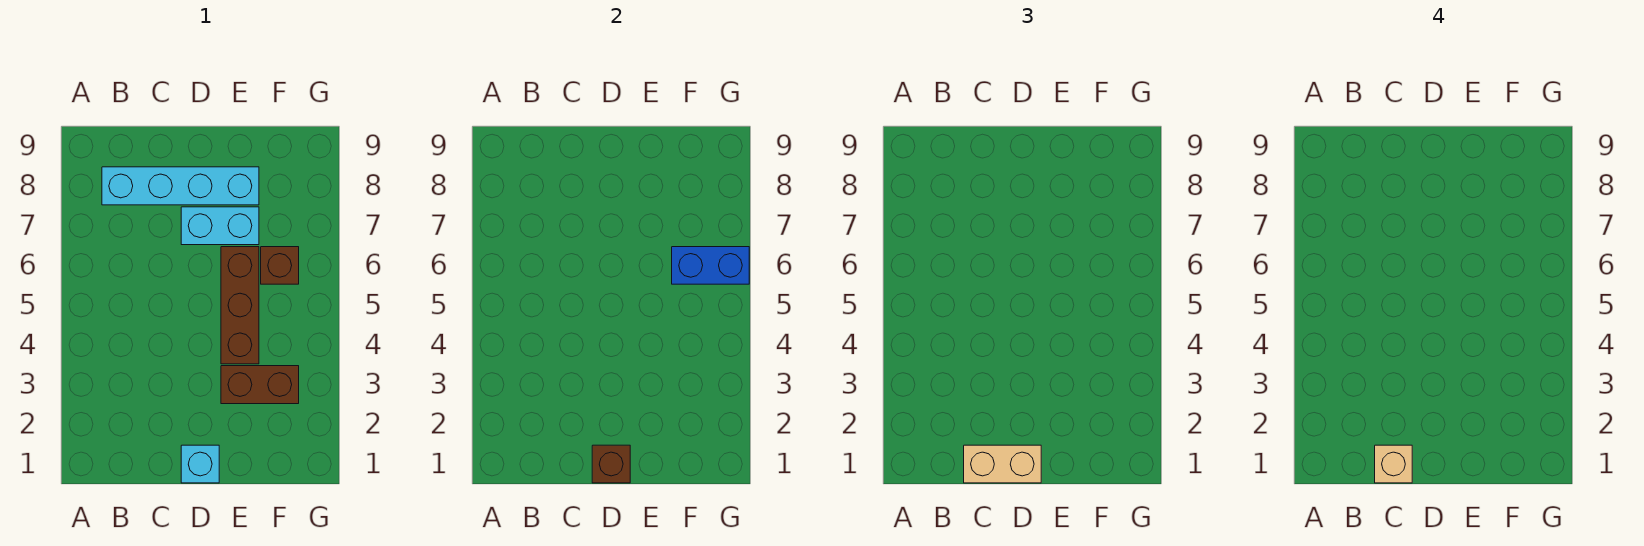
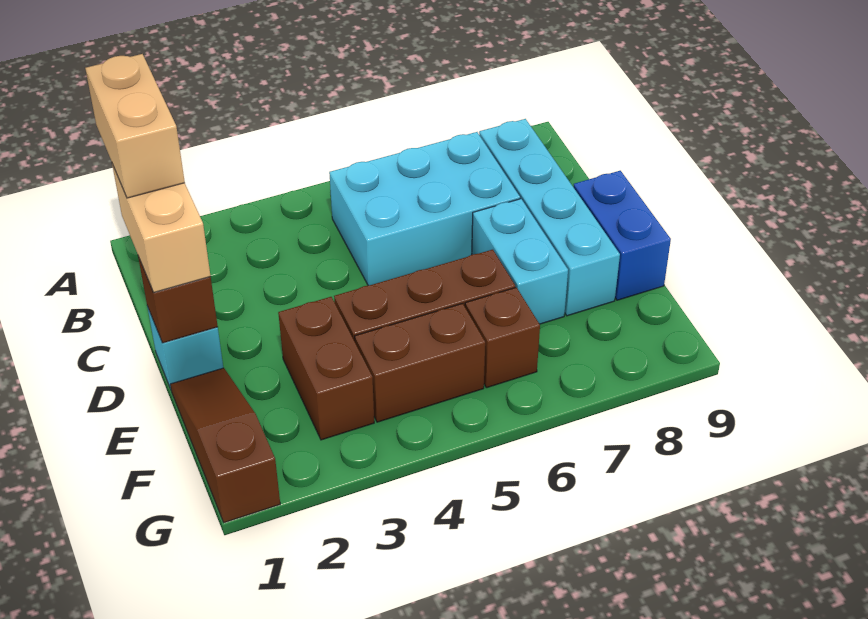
none -> cyan brick B5:C7 level 1
tan brick C1 level 4 -> tan brick B1:C1 level 4
none -> brown slope E1:G1 level 1 top G
none -> brown brick F4:F5 level 1
blue brick F6:G6 level 2 -> blue brick D9:E9 level 1

